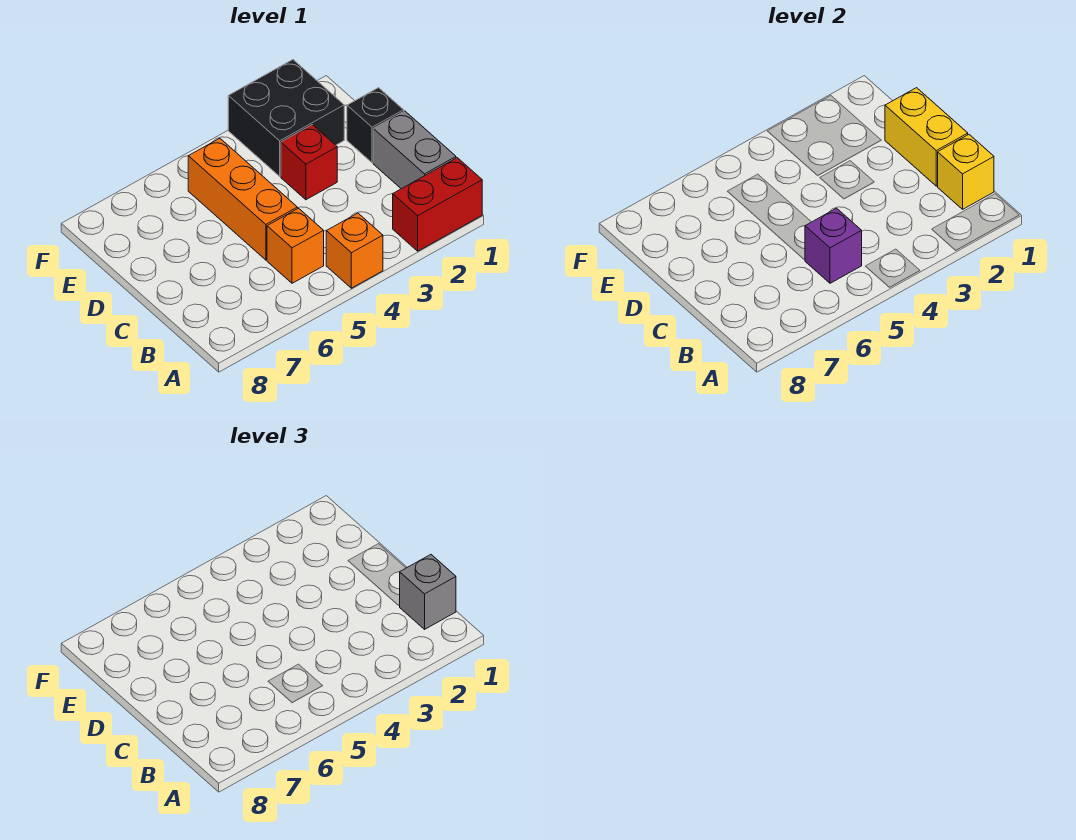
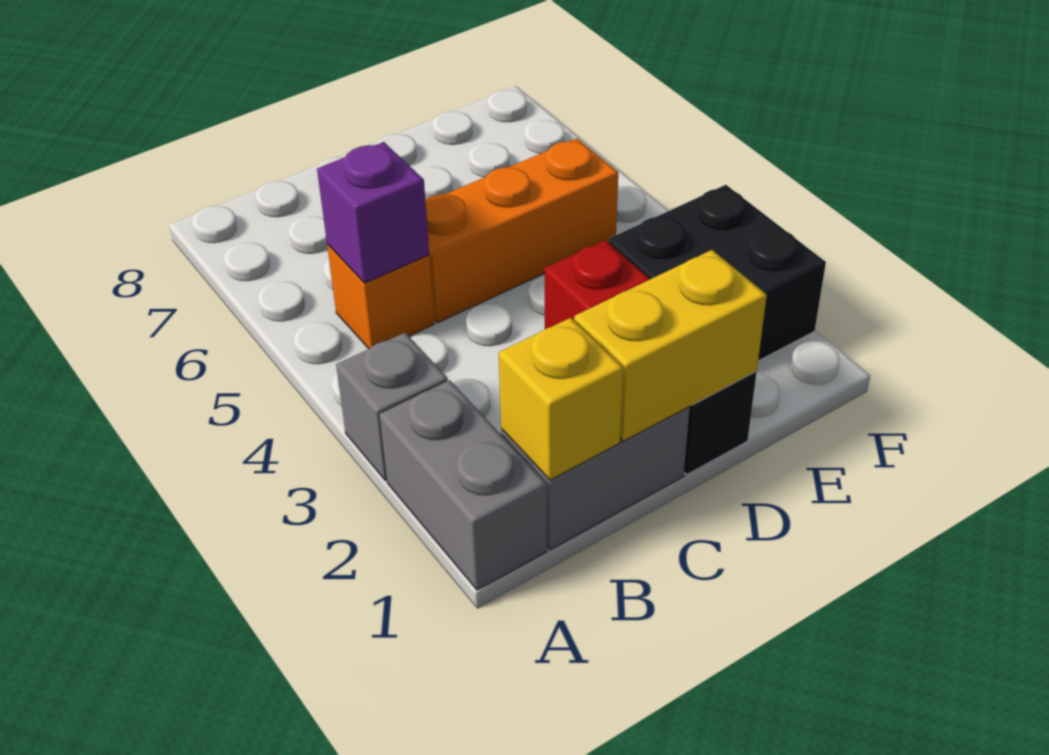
red brick A1:A2 level 1 -> grey brick A1:A2 level 1
orange brick A4 level 1 -> none
grey brick B1 level 3 -> grey brick A3 level 1

